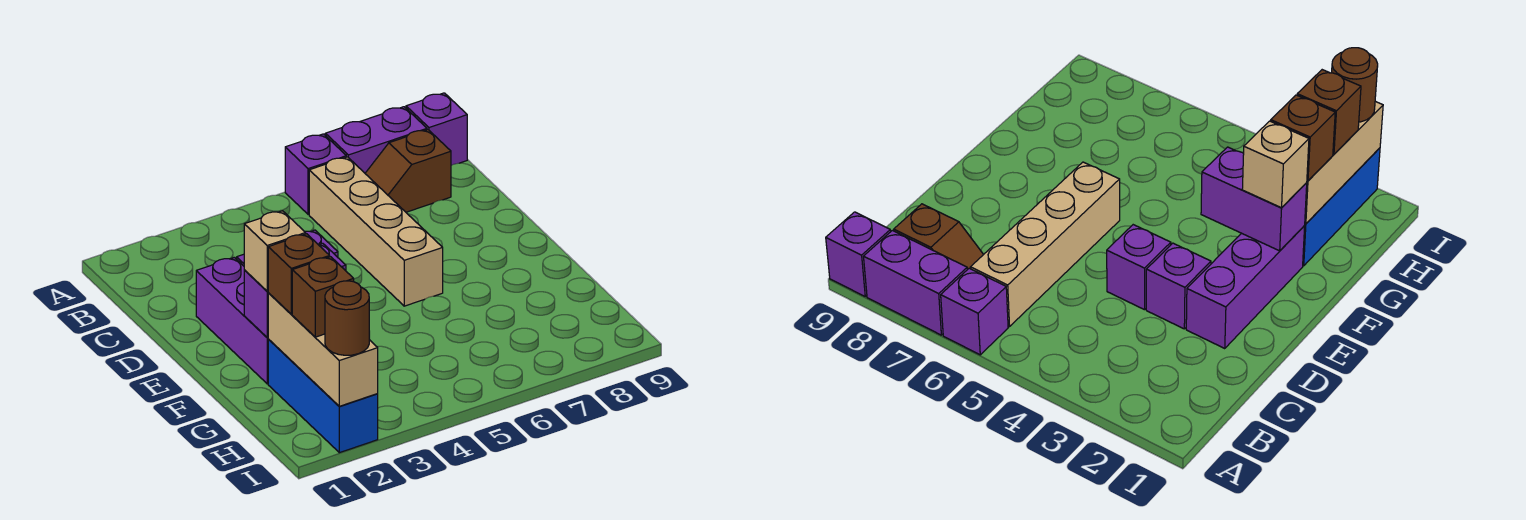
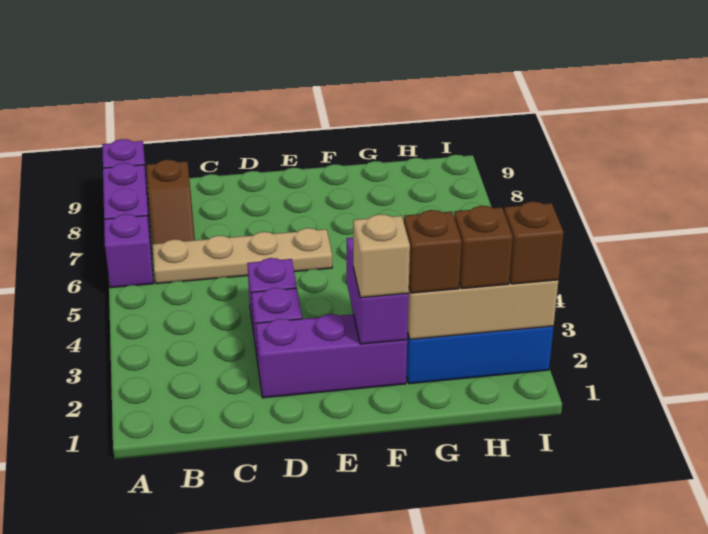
tan brick B6:E6 level 1 -> tan plate B6:E6 level 1
brown round brick I2 level 3 -> brown brick I2 level 3

